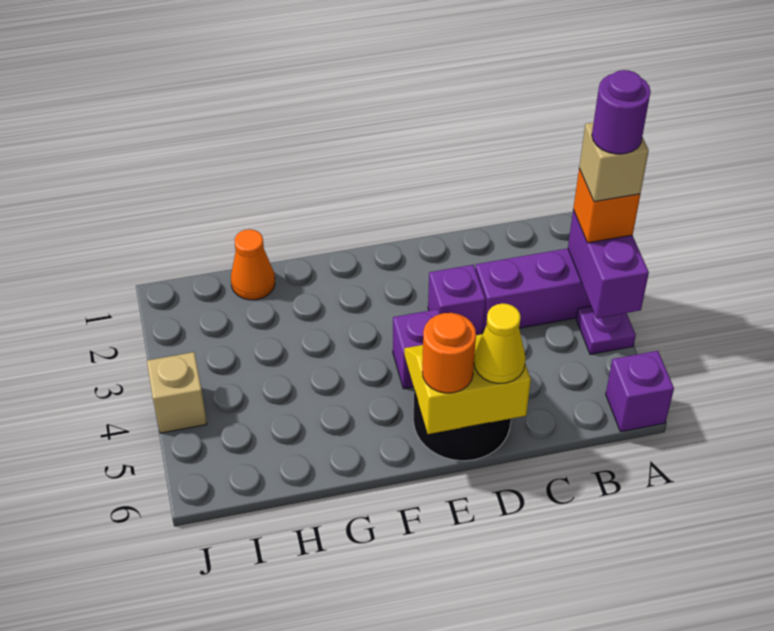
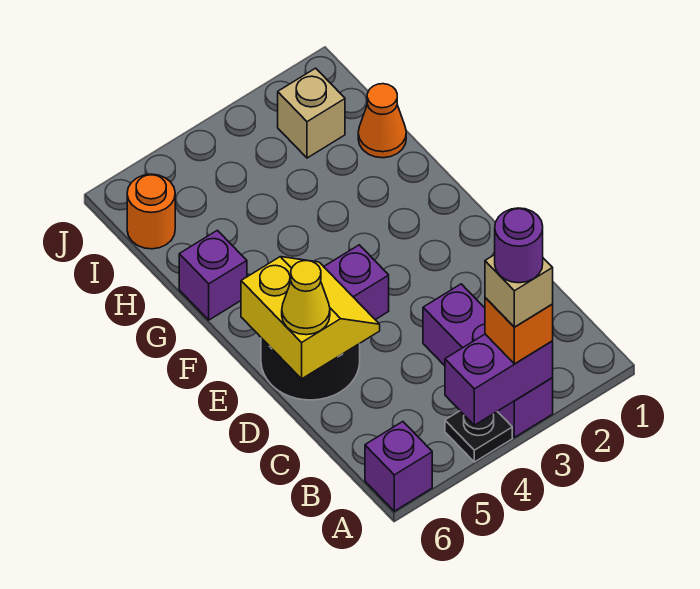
purple plate A4 level 1 -> black plate A4 level 1
purple brick D3 level 1 -> purple brick G6 level 1
orange round brick E6 level 3 -> orange round brick I6 level 1
tan brick J4 level 1 -> tan brick I2 level 1

